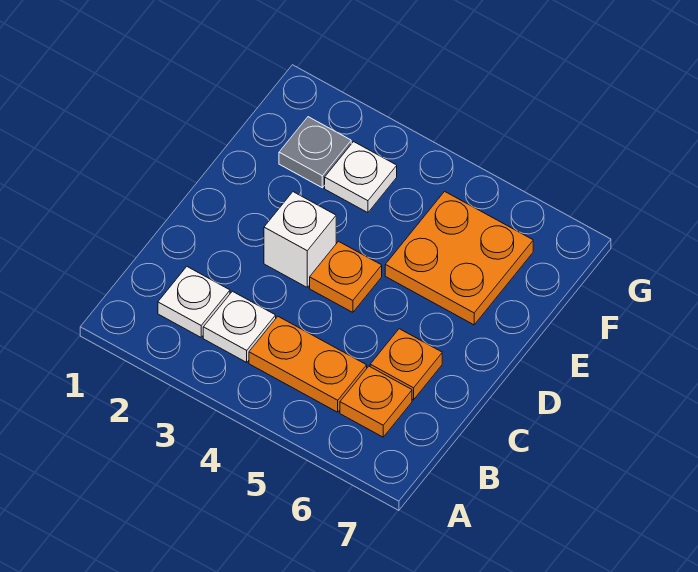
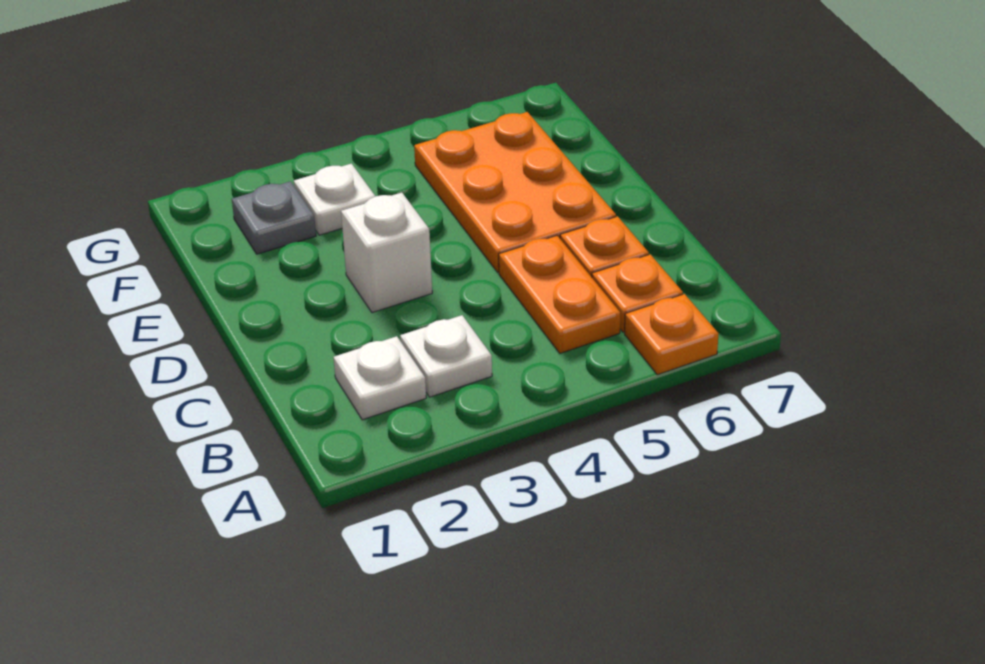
orange plate B4:B5 level 1 -> orange plate B5:C5 level 1
orange plate D4 level 1 -> orange plate A6 level 1
orange plate E5:F6 level 1 -> orange plate D5:F6 level 1

